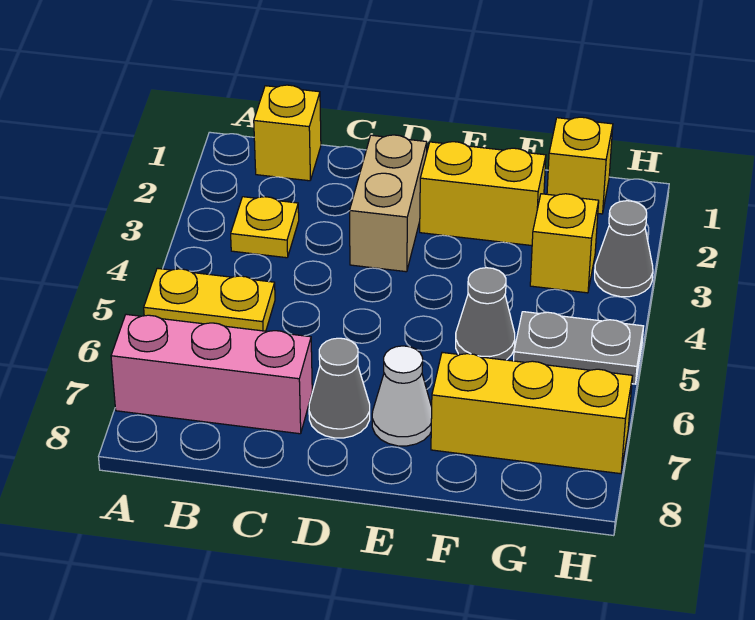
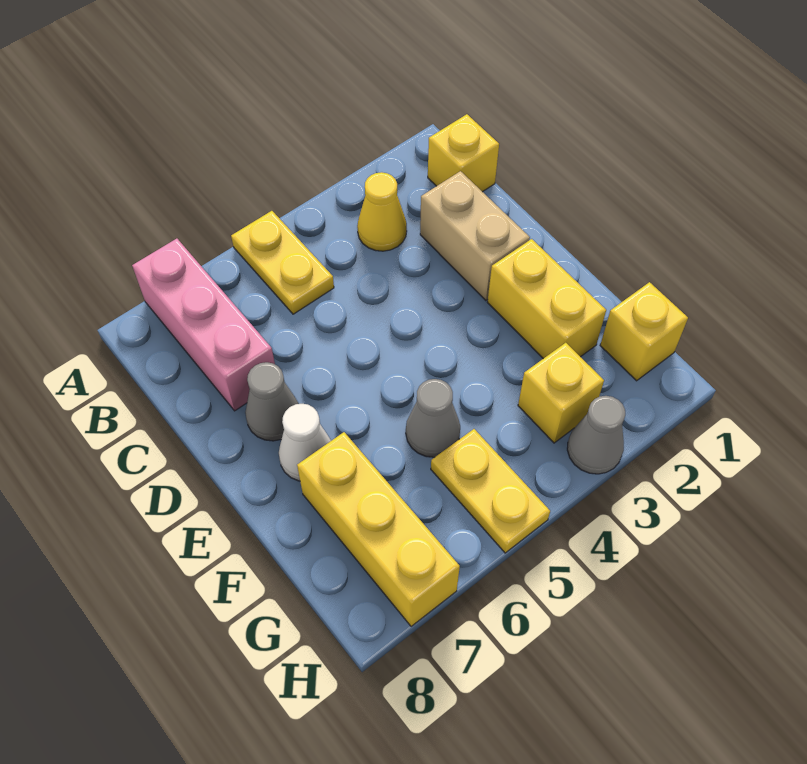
yellow plate B3 level 1 -> yellow cone B3 level 1
tan brick D2:D3 level 1 -> tan brick C2:D2 level 1
grey plate G5:H5 level 1 -> yellow plate G5:H5 level 1

